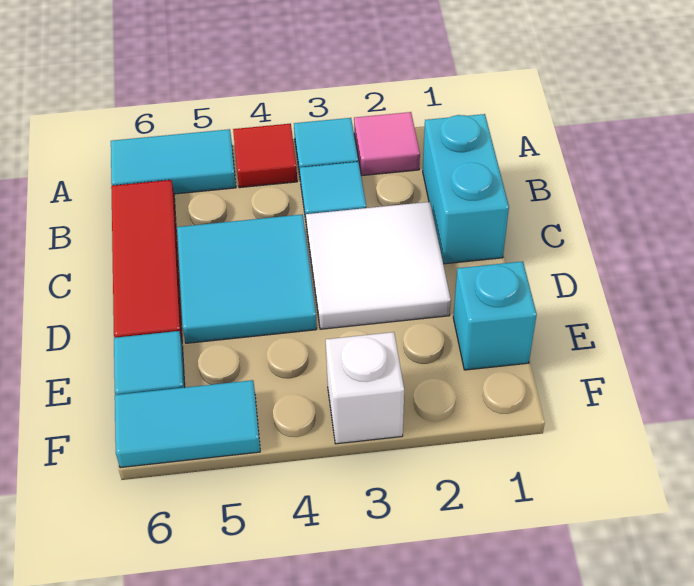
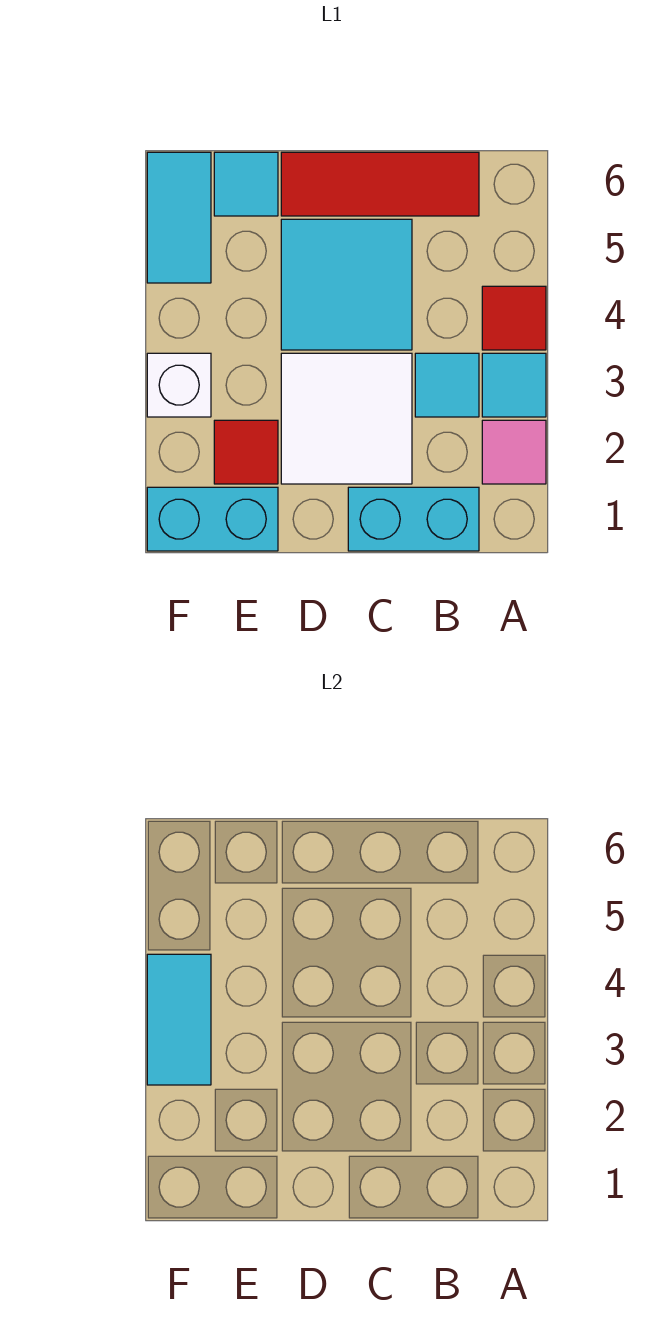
cyan tile A5:A6 level 1 -> cyan tile F3:F4 level 2
cyan brick E1 level 1 -> cyan brick E1:F1 level 1
none -> red tile E2 level 1

